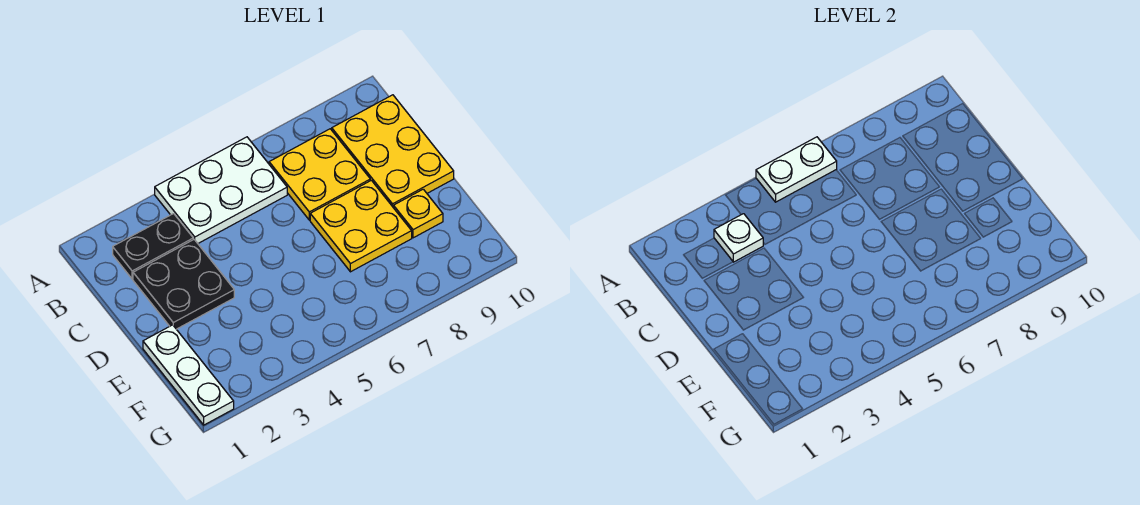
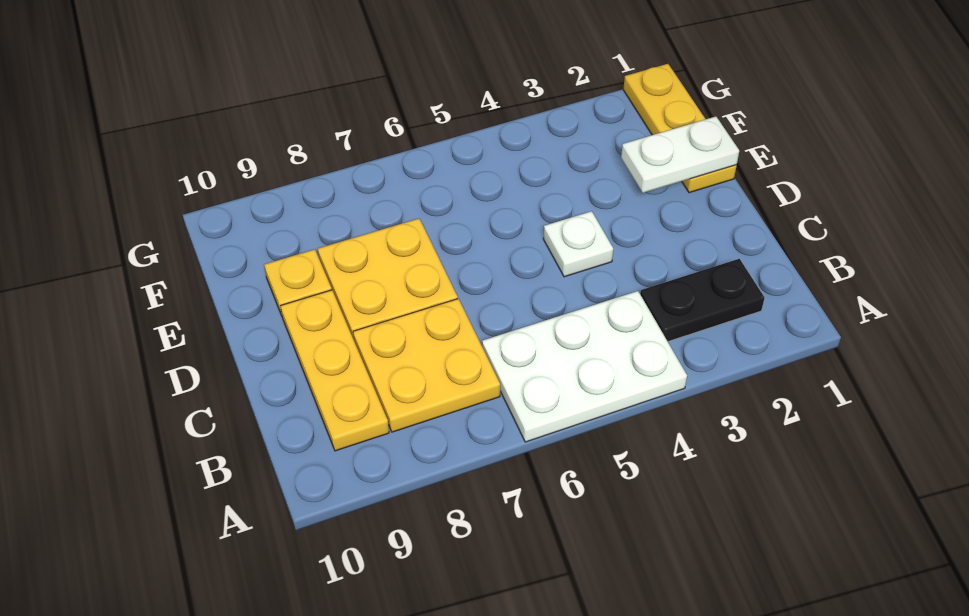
white plate A5:A6 level 2 -> white plate E1:E2 level 2
white plate B3 level 2 -> white plate D4 level 1
yellow plate B9:D10 level 1 -> yellow plate B9:D9 level 1
black plate C2:D3 level 1 -> none
white plate E1:G1 level 1 -> yellow plate E1:G1 level 1

